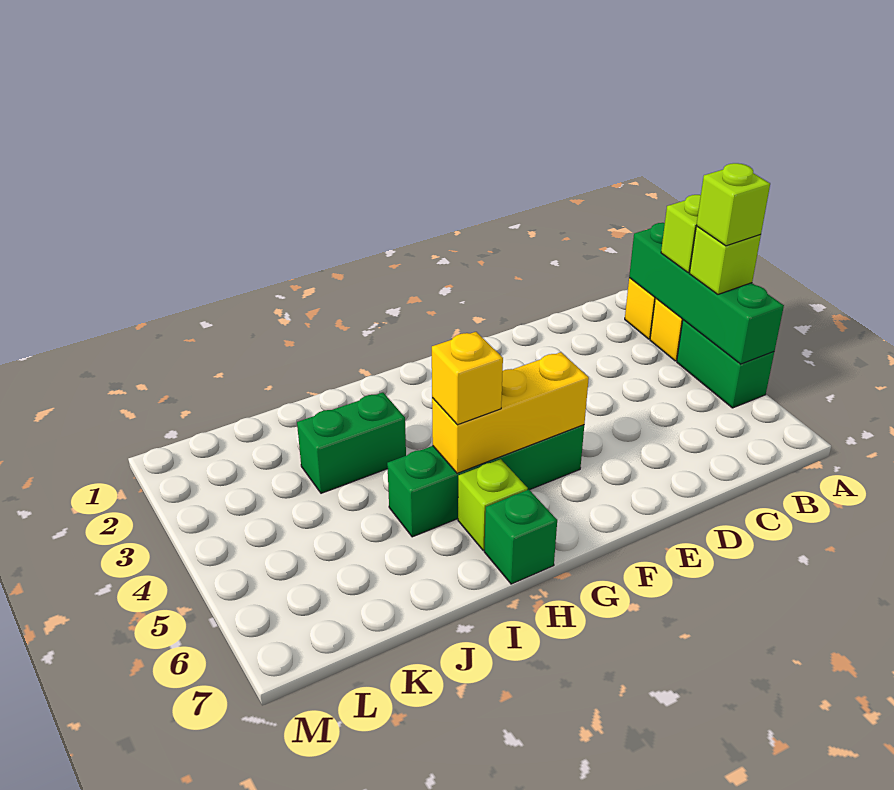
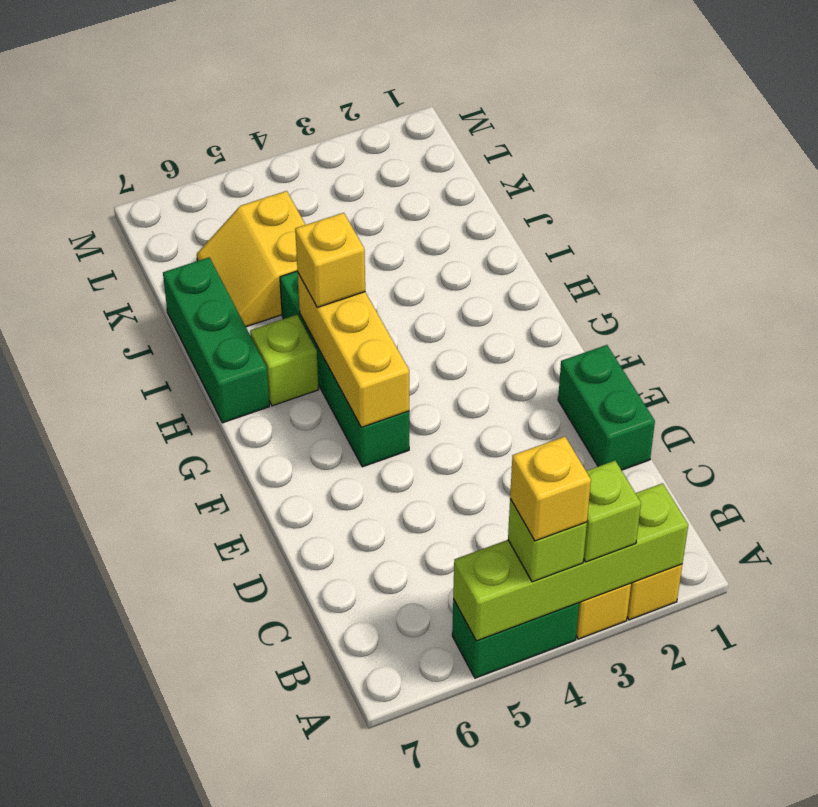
green brick A2:A5 level 2 -> lime brick A2:A5 level 2
lime brick A4 level 4 -> yellow brick A4 level 4
green brick H7 level 1 -> green brick H7:J7 level 1
green brick I3:J3 level 1 -> green brick D1:E1 level 1
none -> yellow slope J5:K6 level 1 top 5

